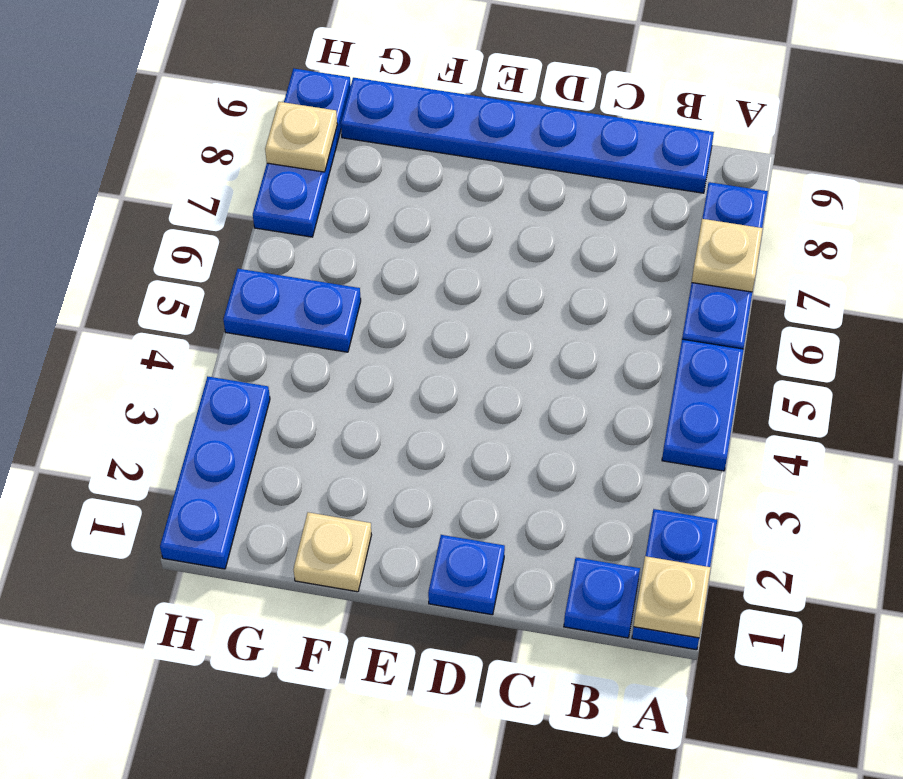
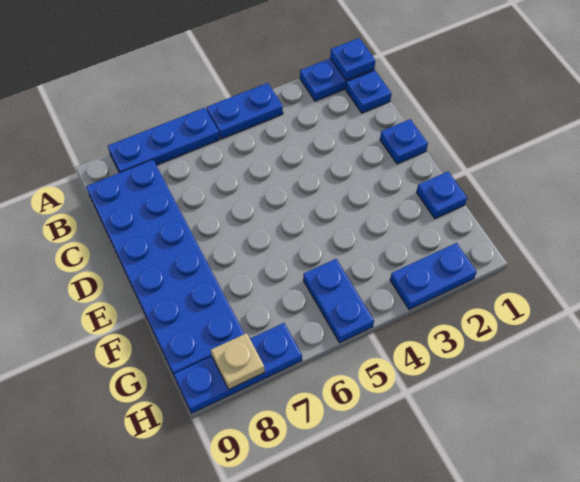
tan plate A1 level 2 -> blue plate A1 level 2
tan plate A7 level 2 -> none
blue plate B9:G9 level 1 -> blue plate B8:G9 level 1
tan plate F1 level 1 -> blue plate F1 level 1
blue plate H1:H3 level 1 -> blue plate H2:H3 level 1

